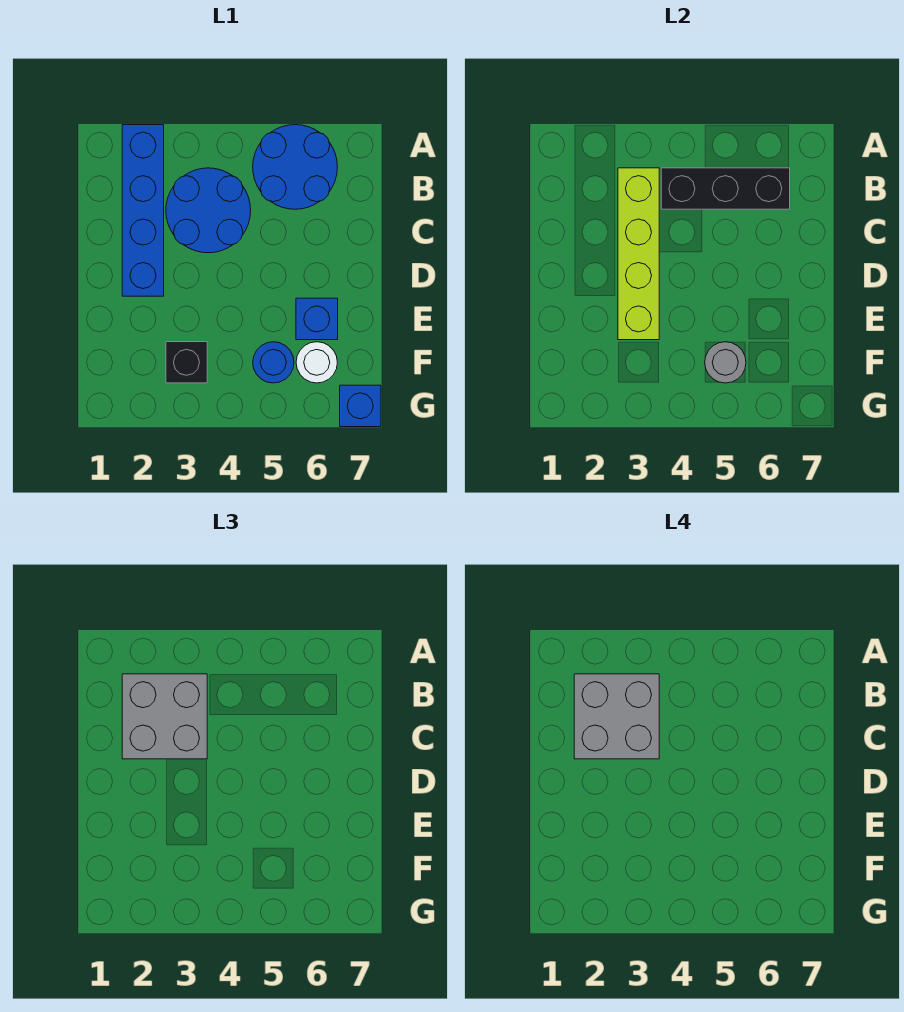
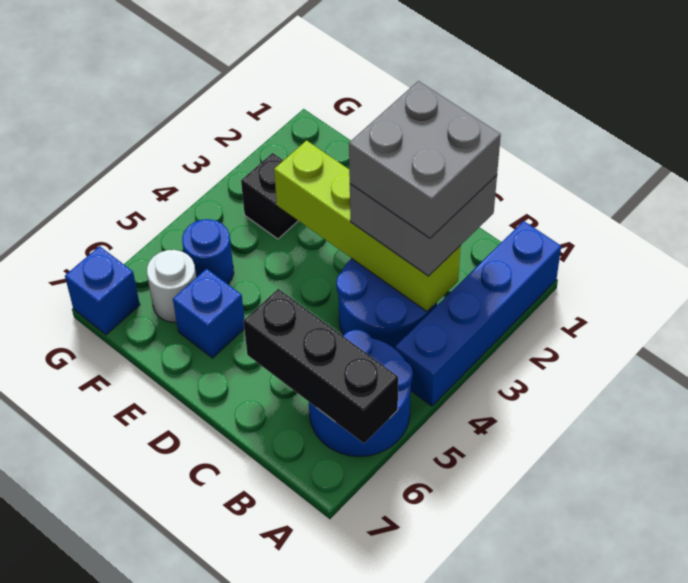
blue brick A2:D2 level 1 -> blue brick A1:A4 level 1
black brick B4:B6 level 2 -> black brick A6:C6 level 2
grey round brick F5 level 2 -> none

